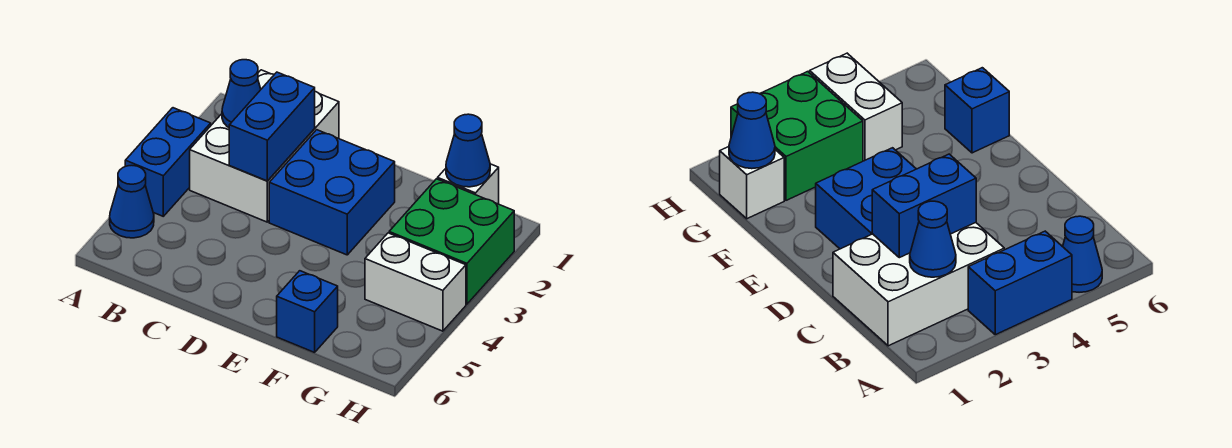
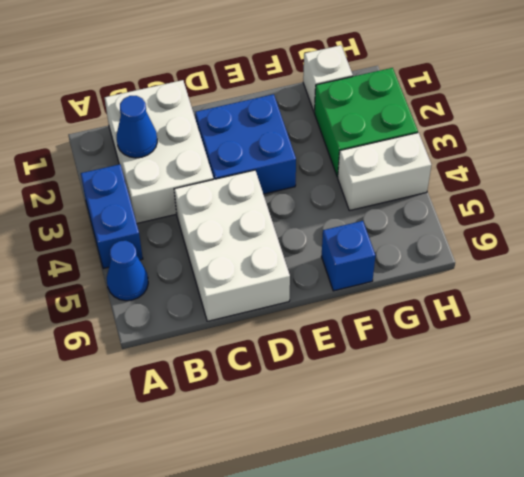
blue brick C2:C3 level 2 -> none
none -> white brick C4:D6 level 1
blue cone G1 level 2 -> none

